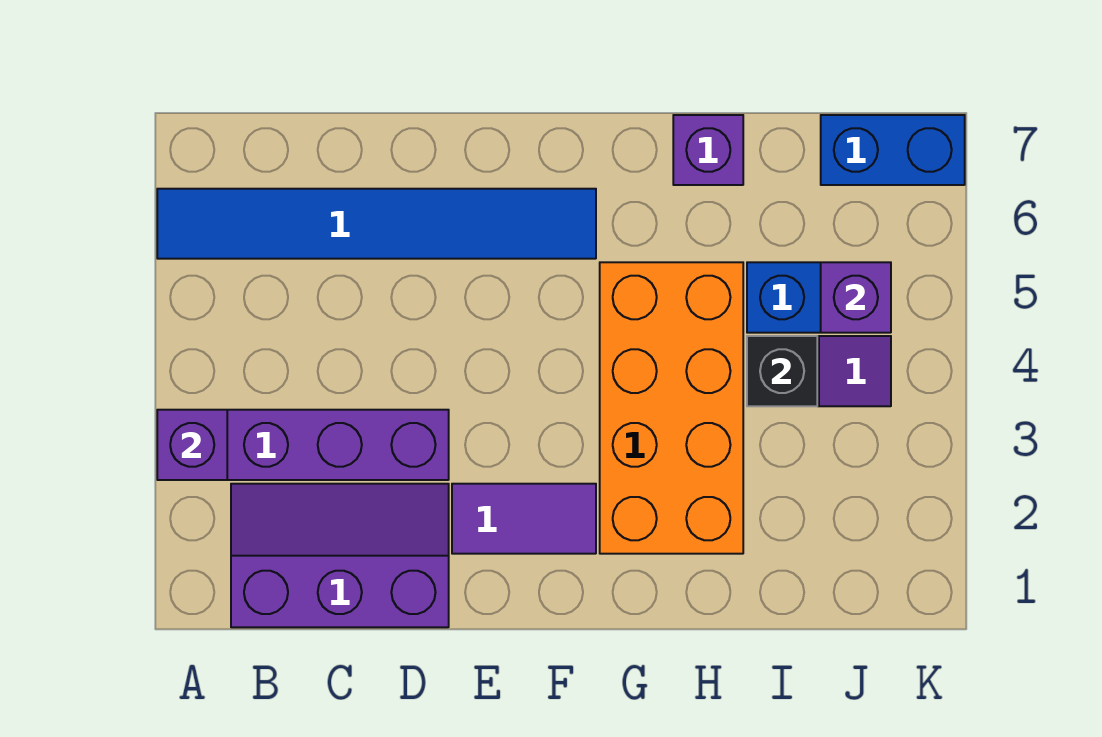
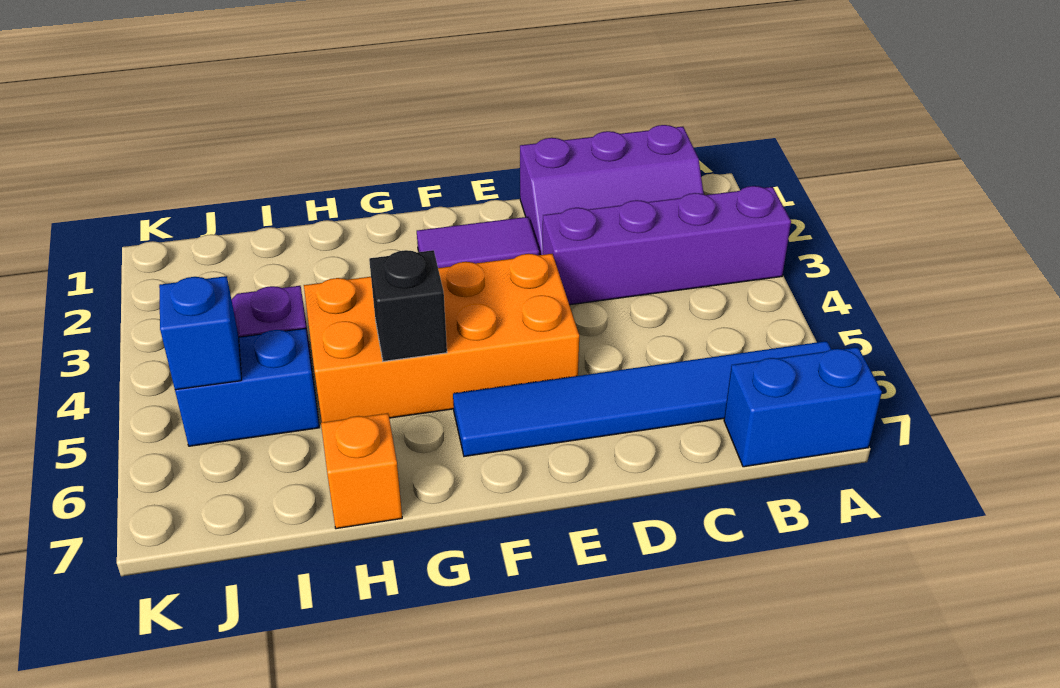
purple brick A3 level 2 -> none
orange brick G2:H5 level 1 -> orange brick E4:H5 level 1
purple brick H7 level 1 -> orange brick H7 level 1
black brick I4 level 2 -> black brick G5 level 2
purple brick J5 level 2 -> blue brick J5 level 2
blue brick J7:K7 level 1 -> blue brick A7:B7 level 1

